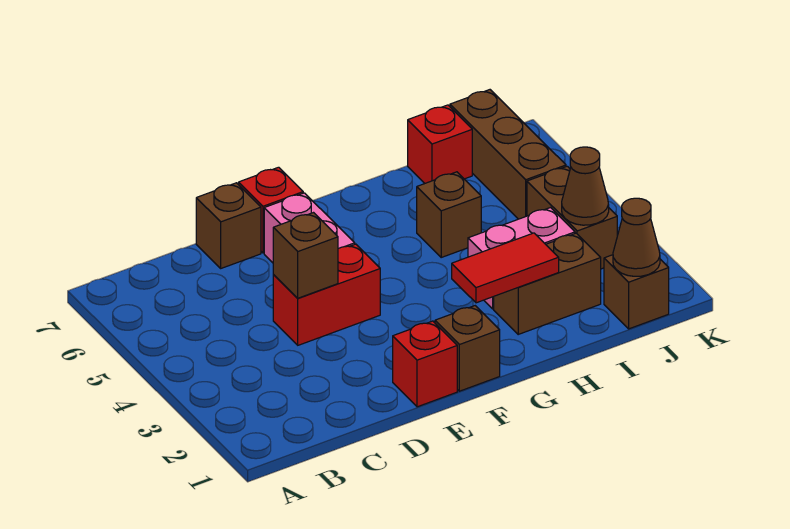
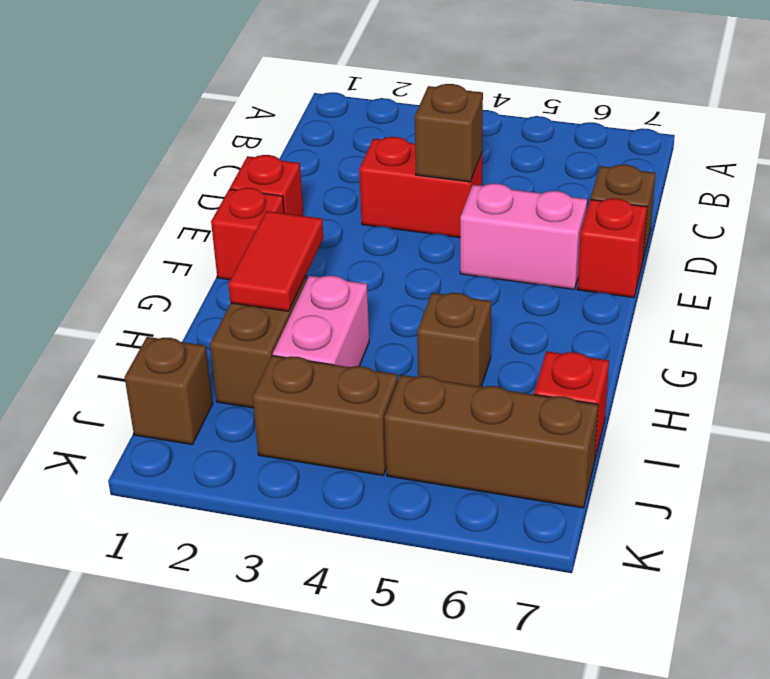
red brick D4:E4 level 1 -> red brick D3:D4 level 1
brown brick F1 level 1 -> red brick F1 level 1
brown cone J1 level 2 -> none
brown cone J3 level 2 -> none

